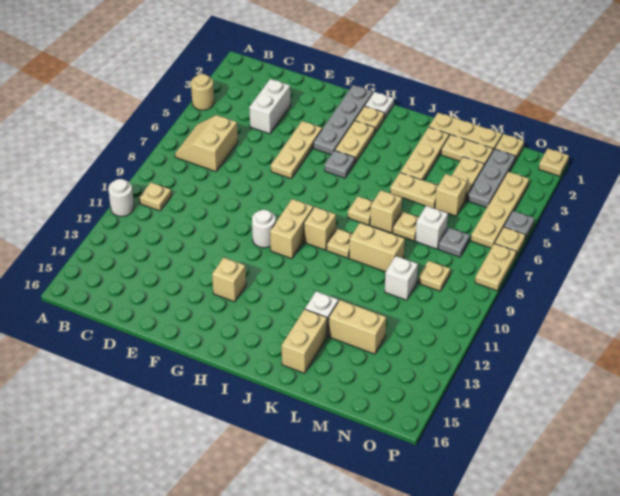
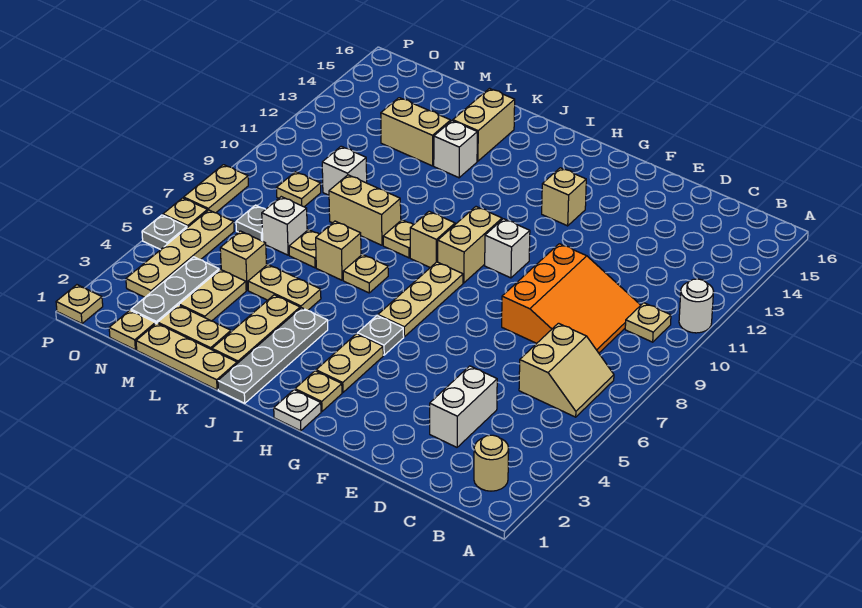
tan round brick A4 level 1 -> tan round brick B2 level 1
none -> orange slope C8:E10 level 1 top E
tan plate F4:F6 level 1 -> tan plate H6:H8 level 1
grey plate G1:G4 level 1 -> grey plate J1:J4 level 1
white round brick G10 level 1 -> white brick G10 level 1

